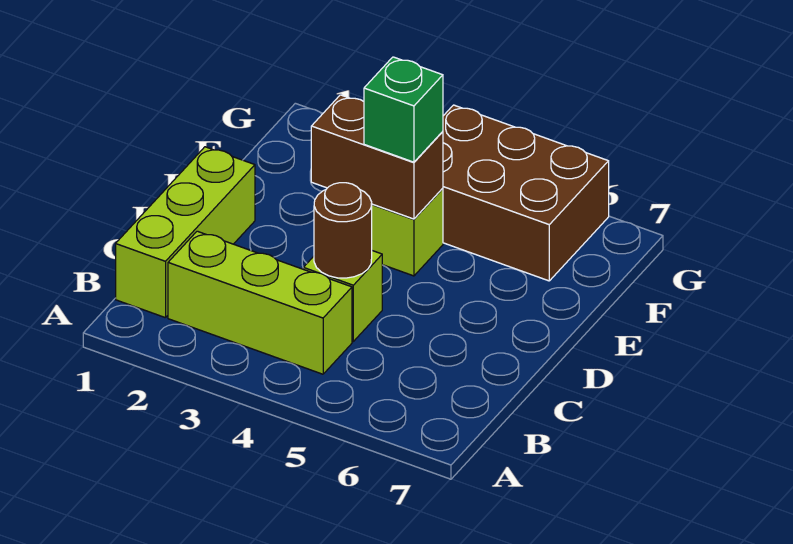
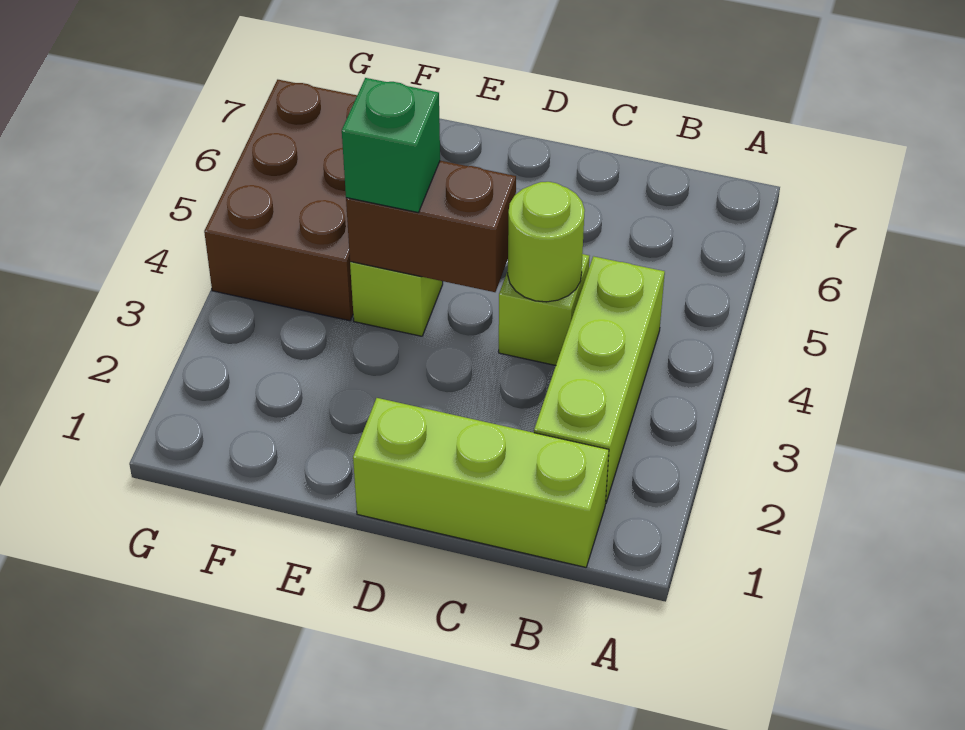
brown round brick C4 level 2 -> lime round brick C4 level 2
brown brick E3:E4 level 2 -> brown brick D4:E4 level 2

